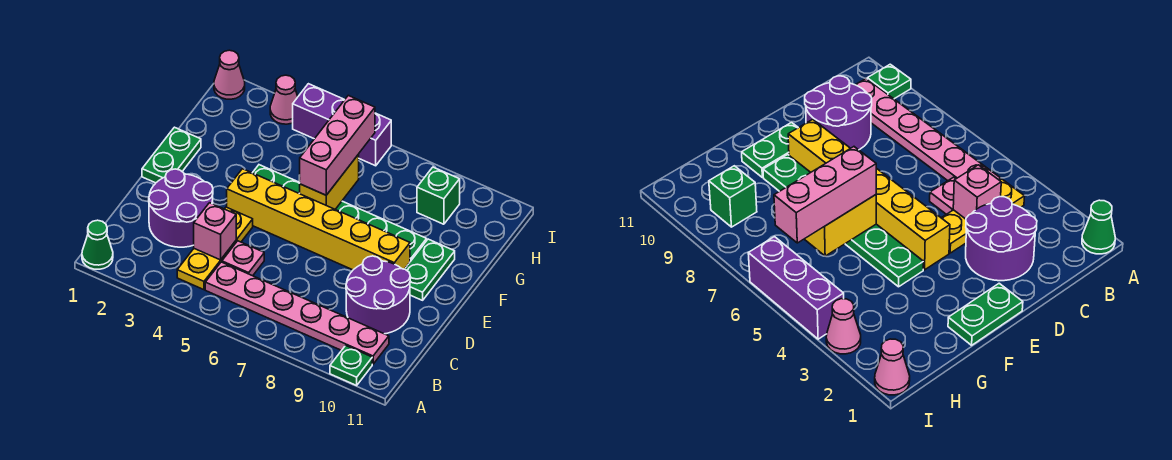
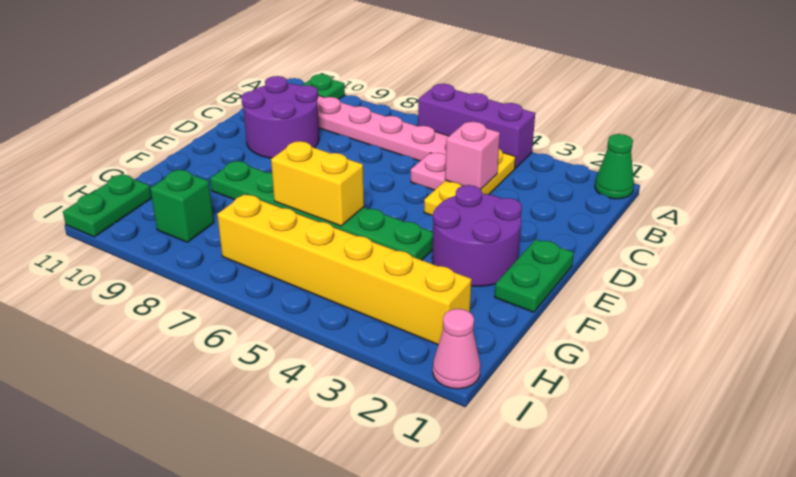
purple round brick C2:D3 level 1 -> purple round brick E2:F3 level 1
yellow brick E4:E9 level 1 -> yellow brick H2:H7 level 1
green plate E10:F10 level 1 -> green plate H11:I11 level 1
yellow brick F6:G6 level 2 -> yellow brick F6:F7 level 2
pink brick F6:H6 level 3 -> none
pink cone I3 level 1 -> none
purple brick I4:I6 level 1 -> purple brick A4:A6 level 1

